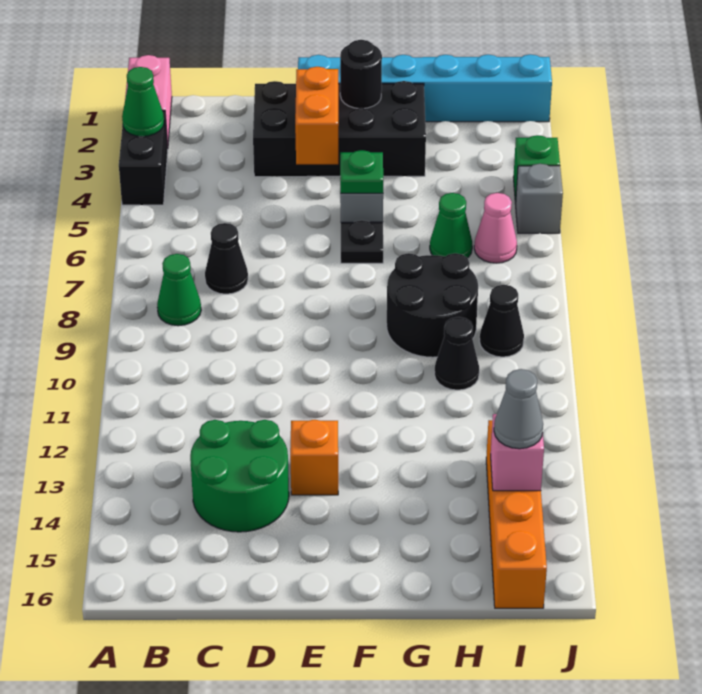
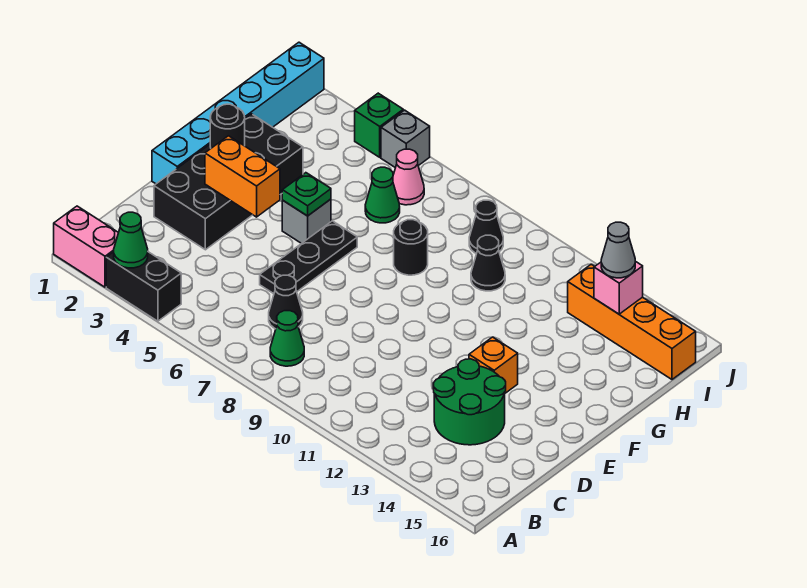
black plate F6 level 1 -> black plate D6:F6 level 1
black round brick G8:H9 level 1 -> black round brick G8 level 1

